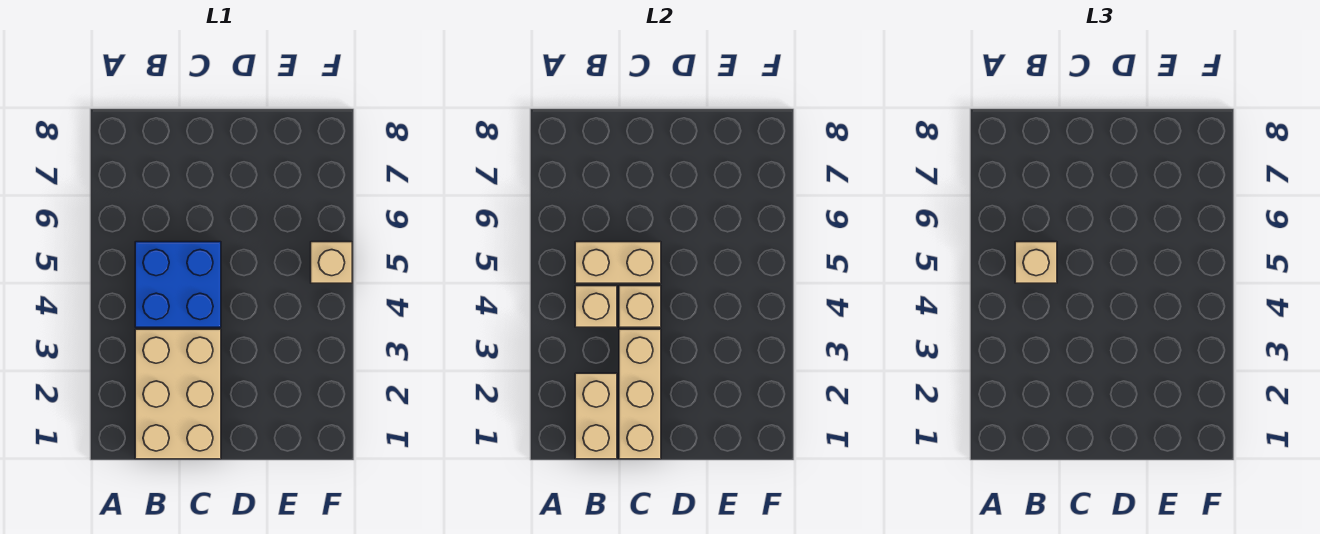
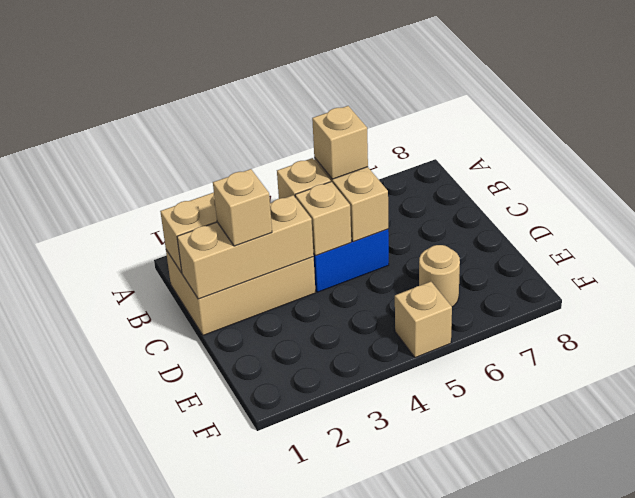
none -> tan brick C2 level 3
none -> tan round brick E6 level 1

